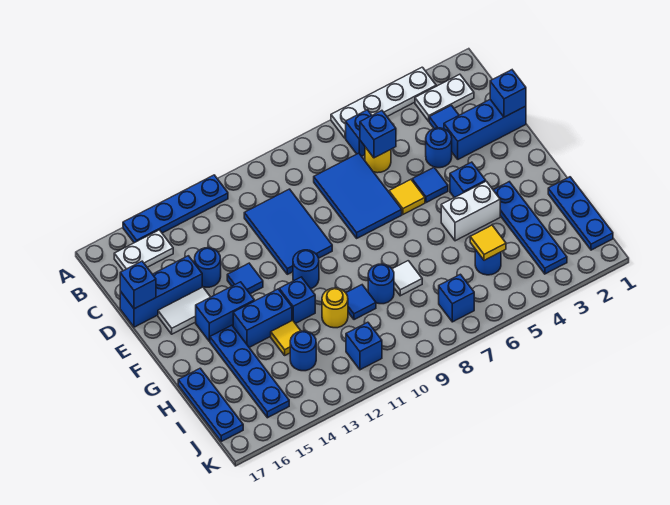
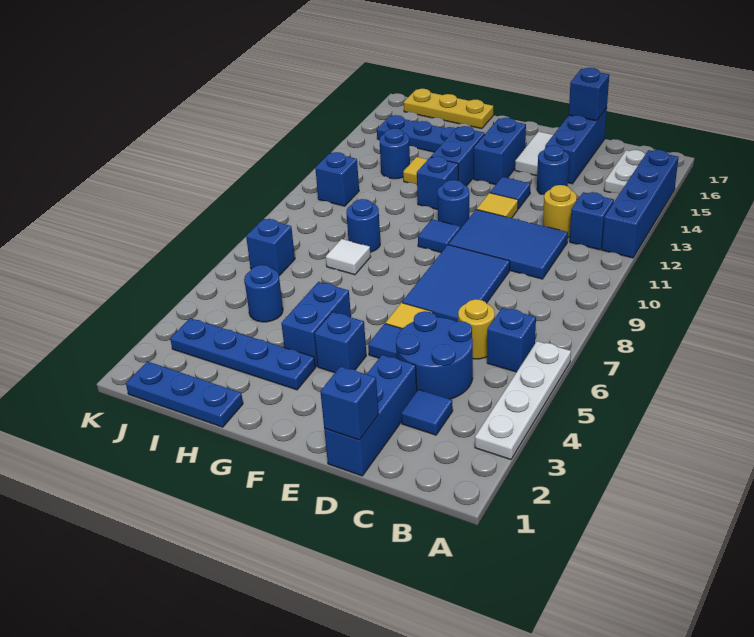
blue plate A12:A15 level 1 -> blue brick A12:A15 level 1
white plate B2:B3 level 1 -> none
blue brick C6 level 2 -> blue brick B12 level 1
blue tile C7:E8 level 1 -> blue tile D7:E9 level 1
blue round brick D4 level 1 -> blue round brick C4:D5 level 1
white brick G4:G5 level 1 -> blue brick G4:G5 level 1
blue tile H10 level 1 -> blue tile F10 level 1
yellow round brick H11 level 1 -> yellow round brick C12 level 1
blue plate H17:J17 level 1 -> yellow plate H17:J17 level 1
yellow tile I5 level 2 -> yellow tile E12 level 1

